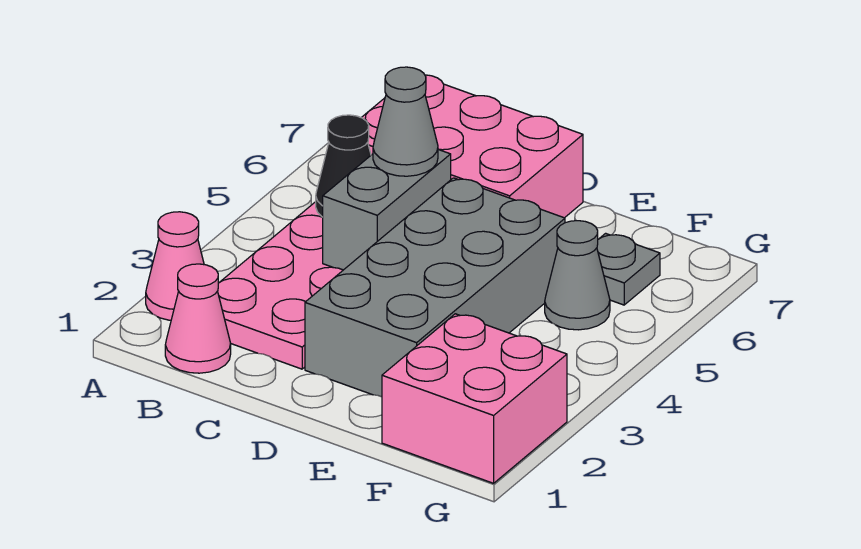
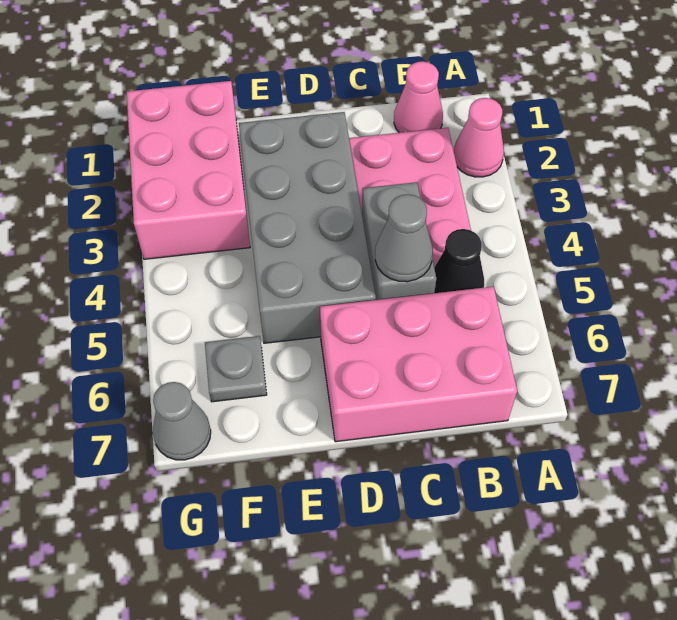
pink brick F1:G2 level 1 -> pink brick F1:G3 level 1
grey cone F5 level 1 -> grey cone G7 level 1

